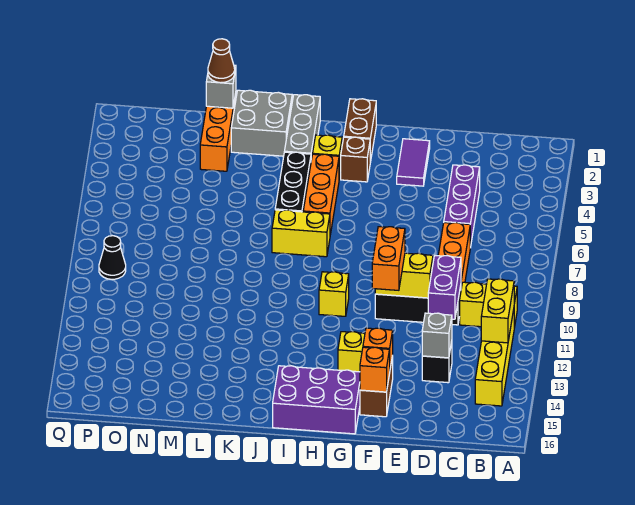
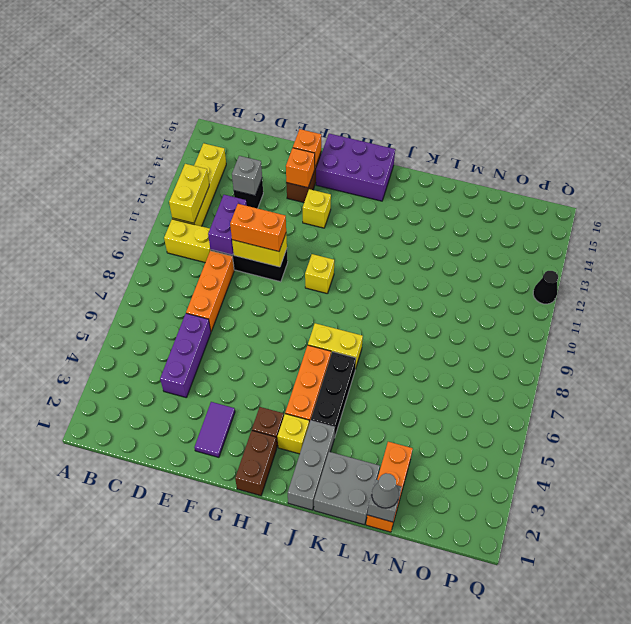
orange brick F10:F11 level 3 -> orange brick E10:F10 level 3
brown cone M1 level 3 -> grey cone M1 level 3
black cone P9 level 1 -> black cone Q12 level 1

